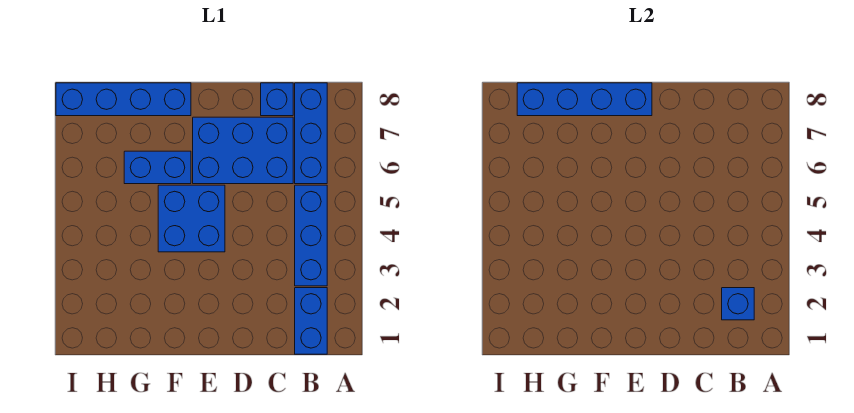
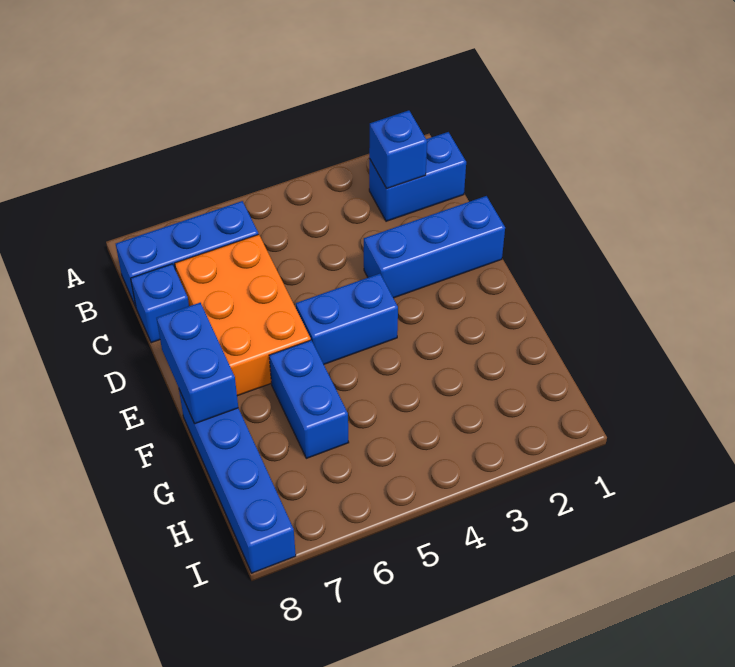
blue brick B3:B5 level 1 -> blue brick D1:D3 level 1
blue brick C6:E7 level 1 -> orange brick C6:E7 level 1
blue brick E4:F5 level 1 -> blue brick E4:E5 level 1
blue brick E8:H8 level 2 -> blue brick E8:F8 level 2

